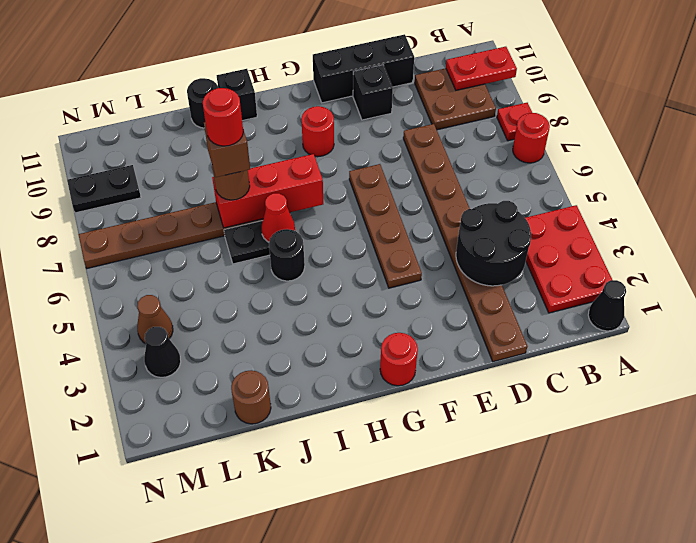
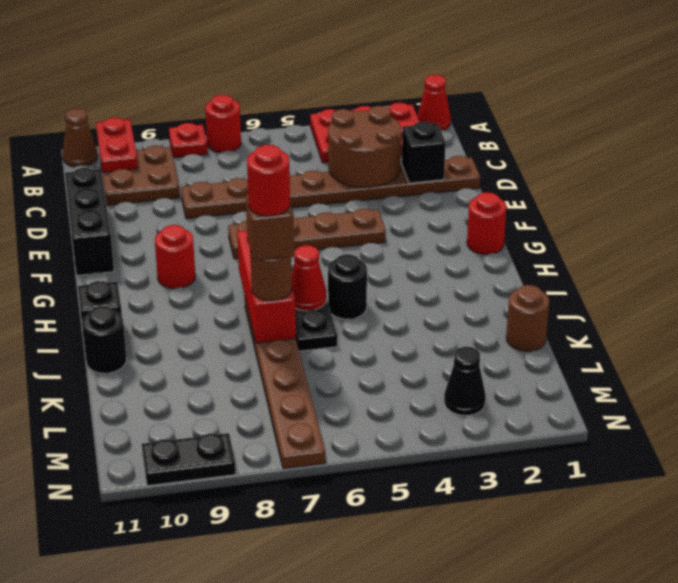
black cone A1 level 1 -> red cone A1 level 1
black round brick C3:D4 level 2 -> brown round brick C3:D4 level 2
black brick E10 level 1 -> black brick D2 level 2
brown cone M4 level 1 -> brown cone A11 level 1
black plate M9:N9 level 1 -> black plate N9:N10 level 1

